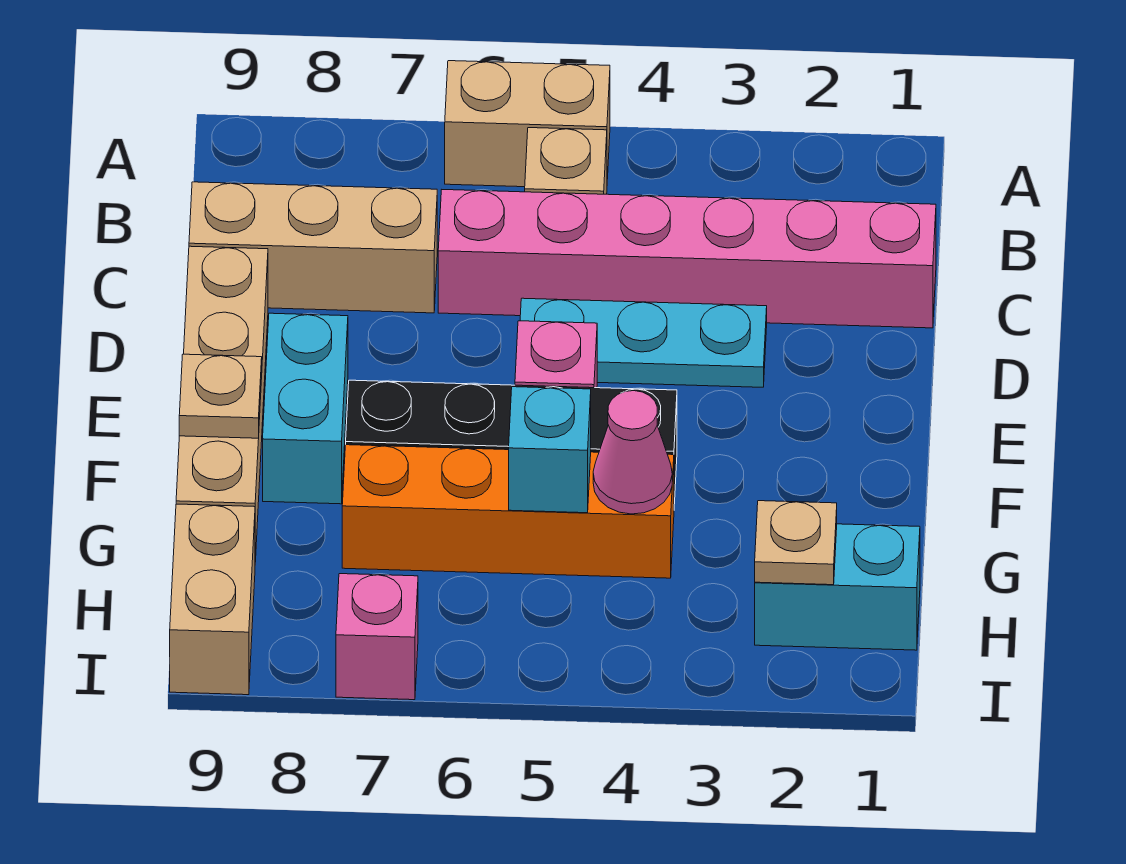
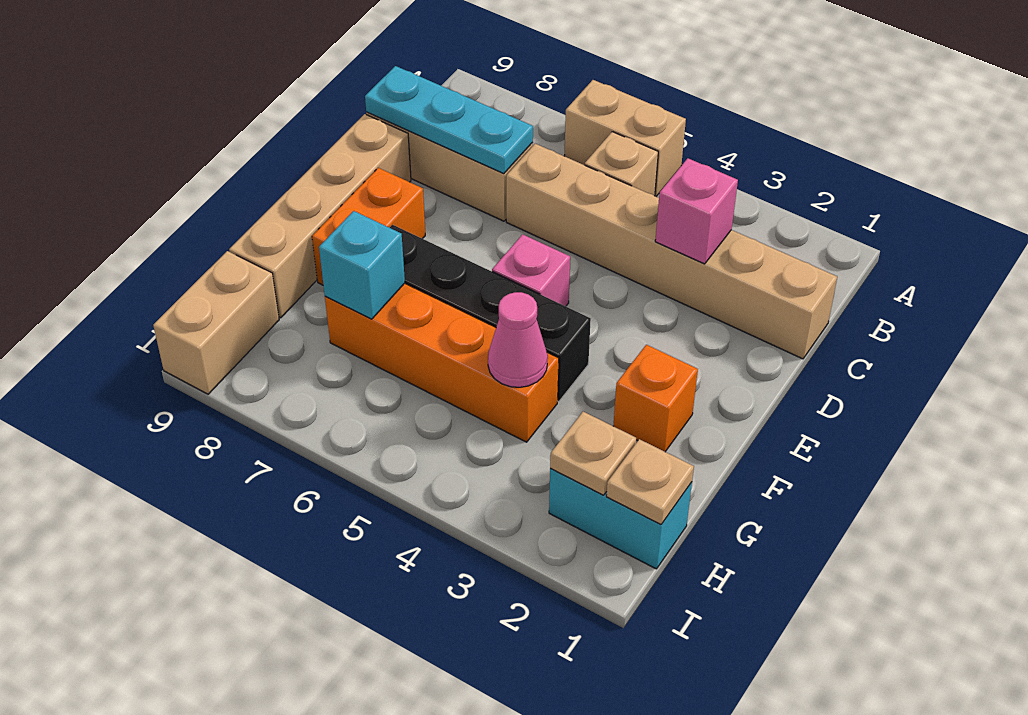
pink brick C1:C6 level 1 -> tan brick C1:C6 level 1
cyan plate D3:D5 level 1 -> cyan plate C7:C9 level 2
cyan brick E8:F8 level 1 -> orange brick E8:F8 level 1
none -> orange brick F2 level 1
tan plate F9 level 2 -> tan plate H1 level 2
cyan brick G5 level 2 -> cyan brick G7 level 2
pink brick I7 level 1 -> pink brick C3 level 2

